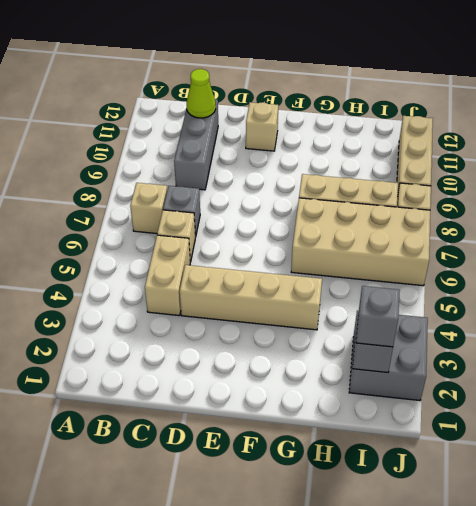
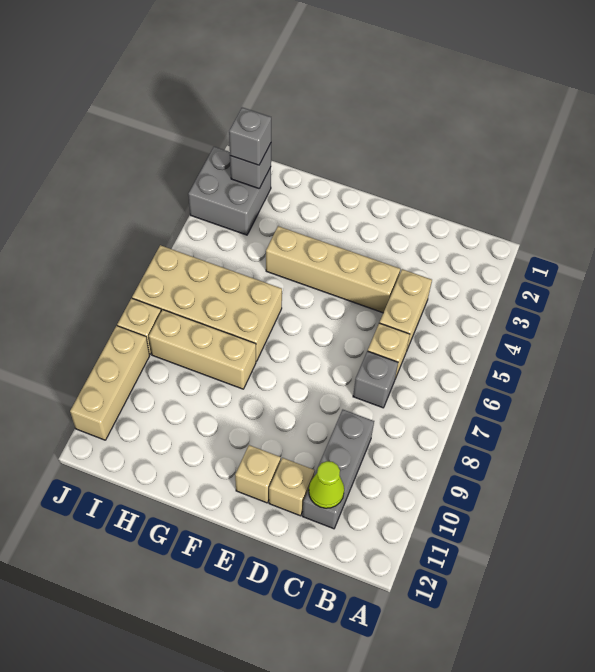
tan brick B7 level 1 -> tan brick D11 level 1

